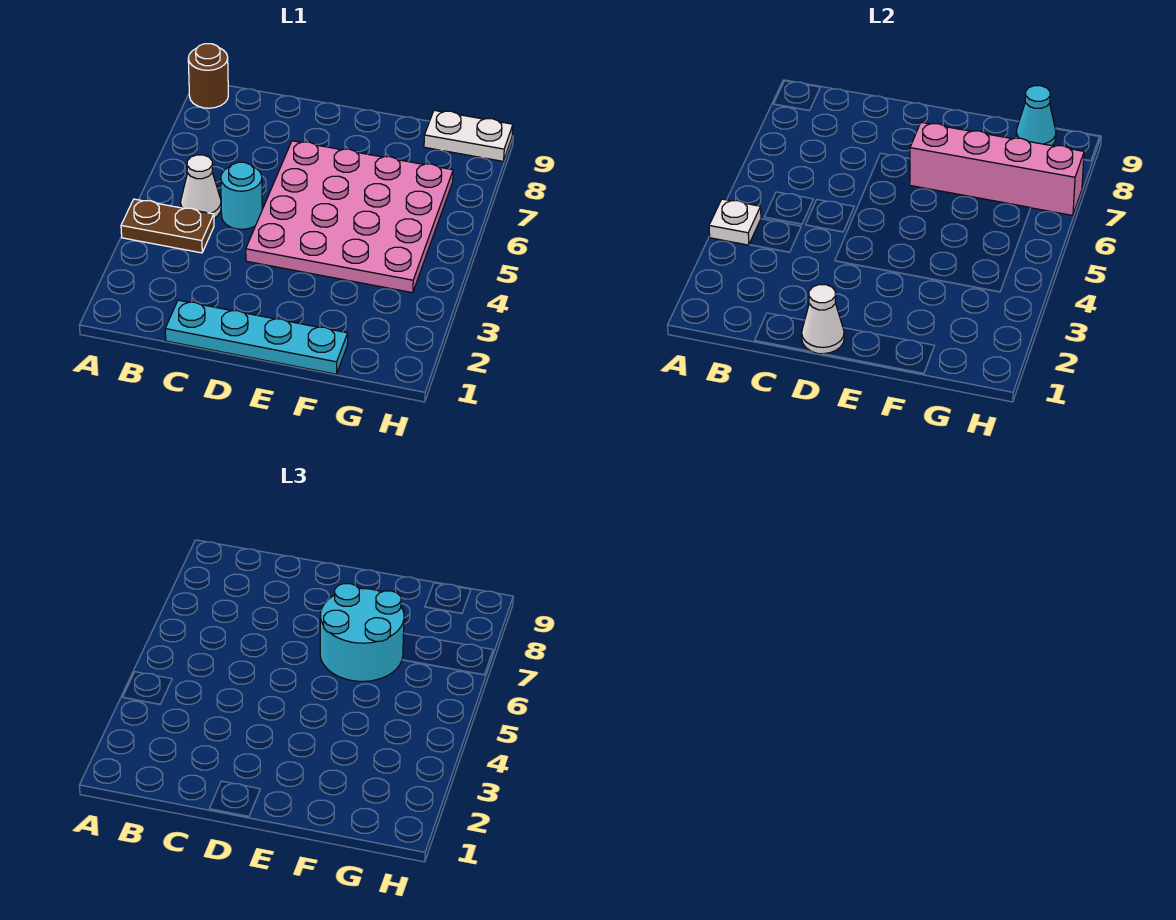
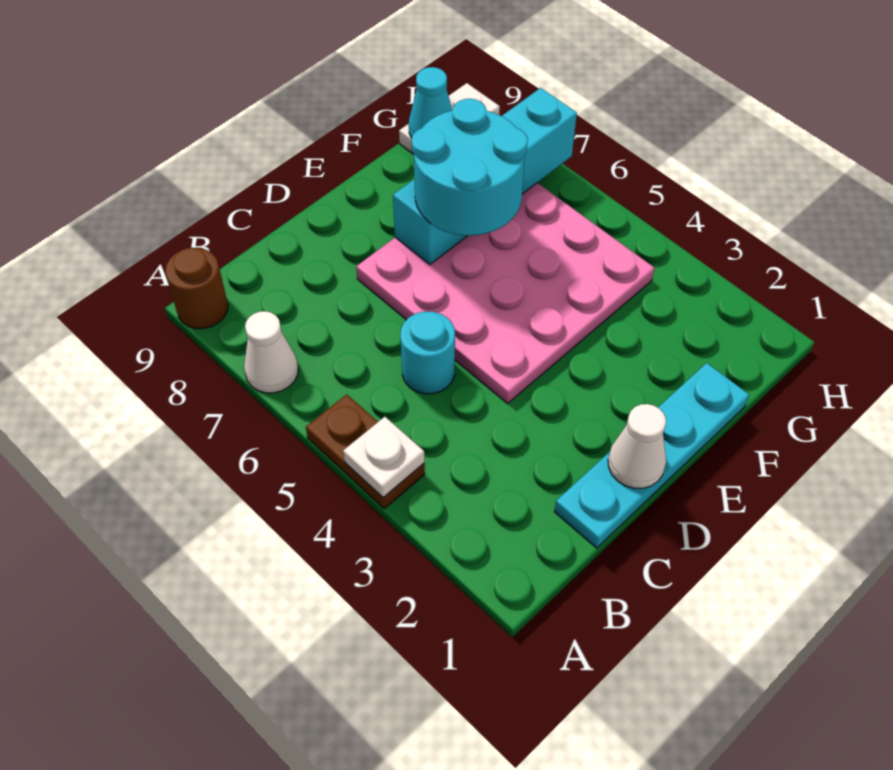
brown plate A4:B4 level 1 -> brown plate A4:A5 level 1
white cone B5 level 1 -> white cone A7 level 1
pink brick E7:H7 level 2 -> cyan brick E7:H7 level 2

